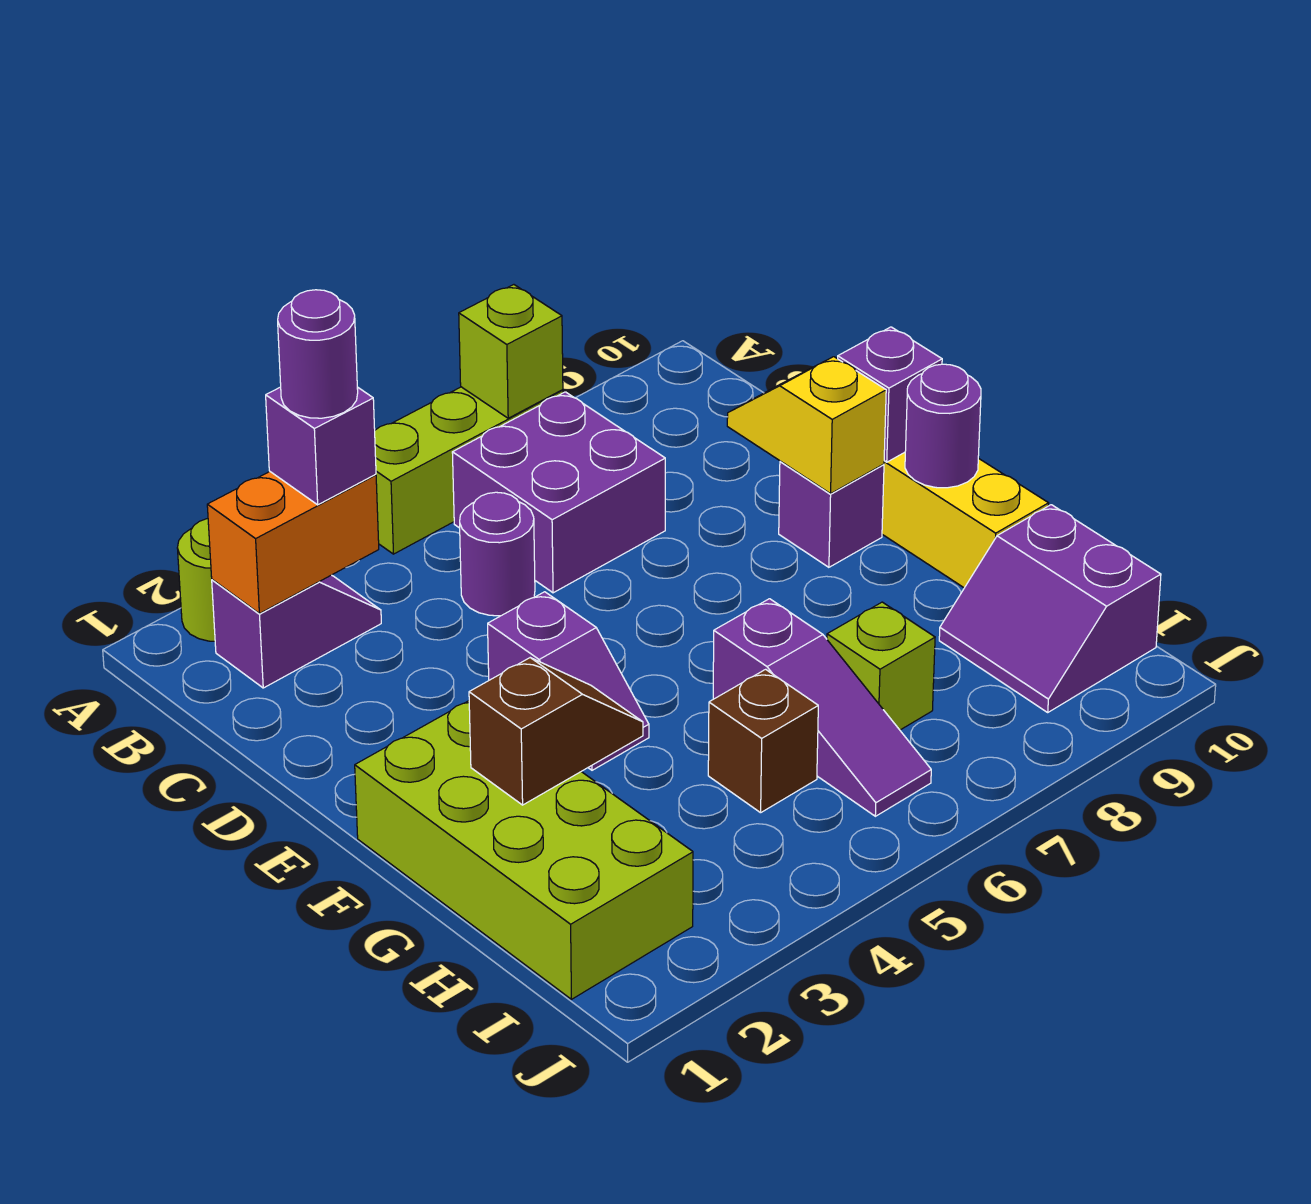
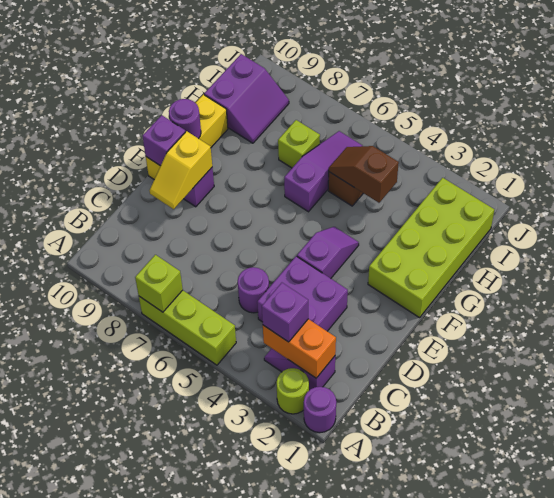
purple round brick B3 level 4 -> purple round brick A1 level 1
purple brick B6:C7 level 1 -> purple brick C3:D4 level 1
brown slope G2:G3 level 2 top 2 -> brown slope H4:H5 level 2 top 4

